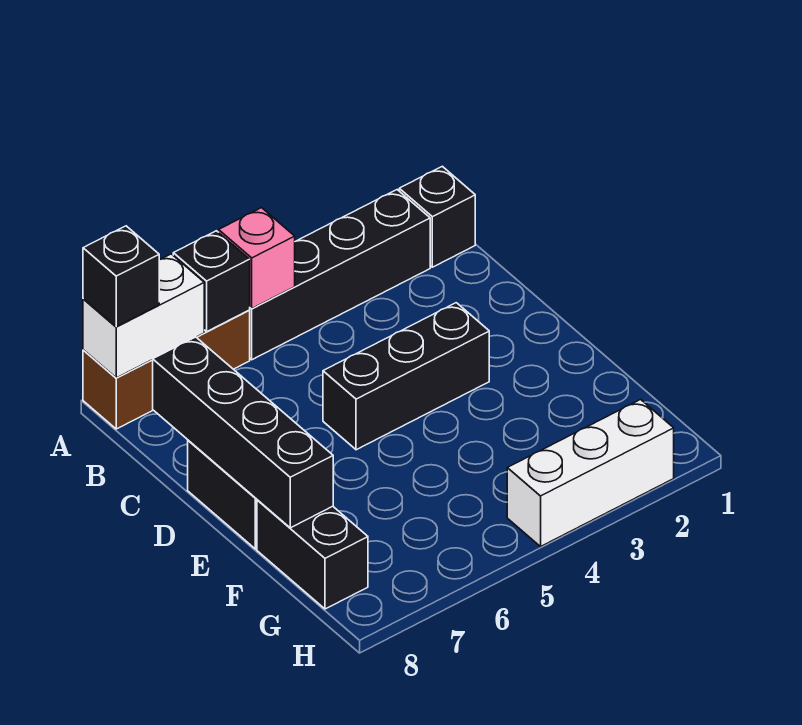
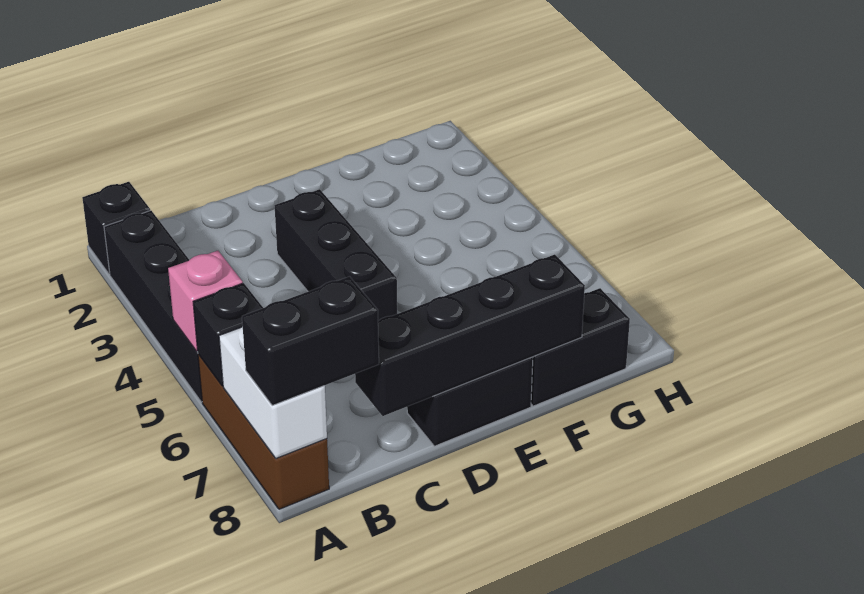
black brick A8 level 3 -> black brick A8:B8 level 3
white brick H2:H4 level 1 -> none

